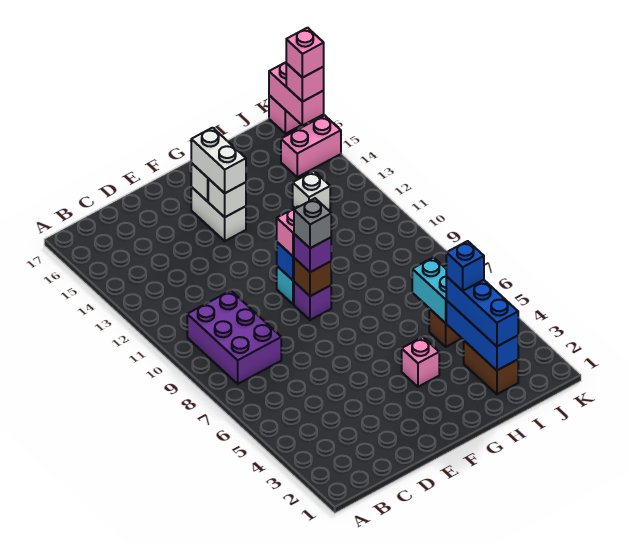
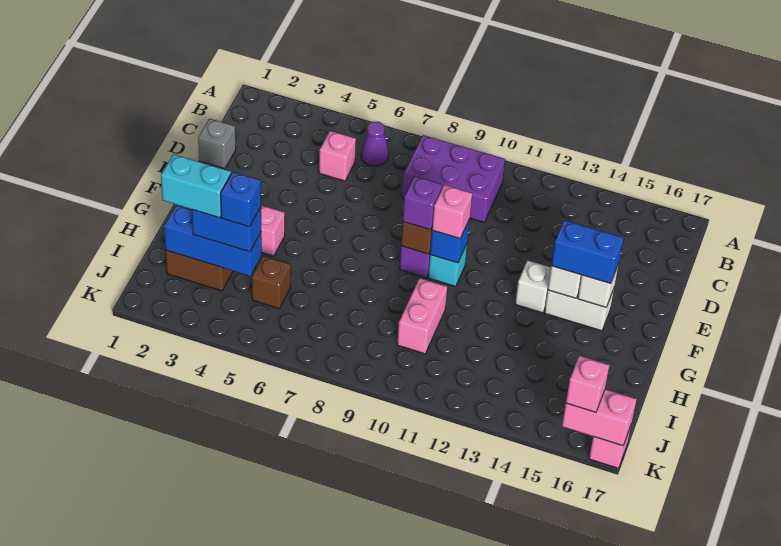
none -> purple cone B6 level 1
grey brick F9 level 4 -> grey brick D1 level 1
white brick F14:F15 level 3 -> blue brick F14:F15 level 3
blue brick I2:I4 level 3 -> blue brick I3:I4 level 3
cyan brick I5:I6 level 2 -> cyan brick I2:I3 level 4
white brick I13 level 1 -> white brick F13 level 1
pink brick J15:K15 level 1 -> pink brick H10:I10 level 1
pink brick K16 level 4 -> pink brick C5 level 1

